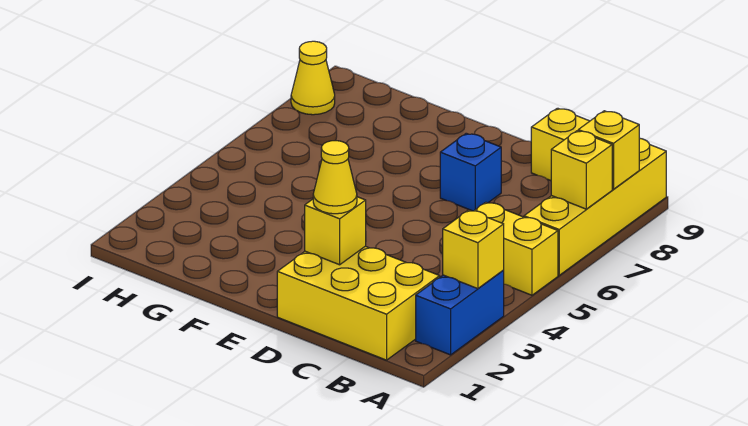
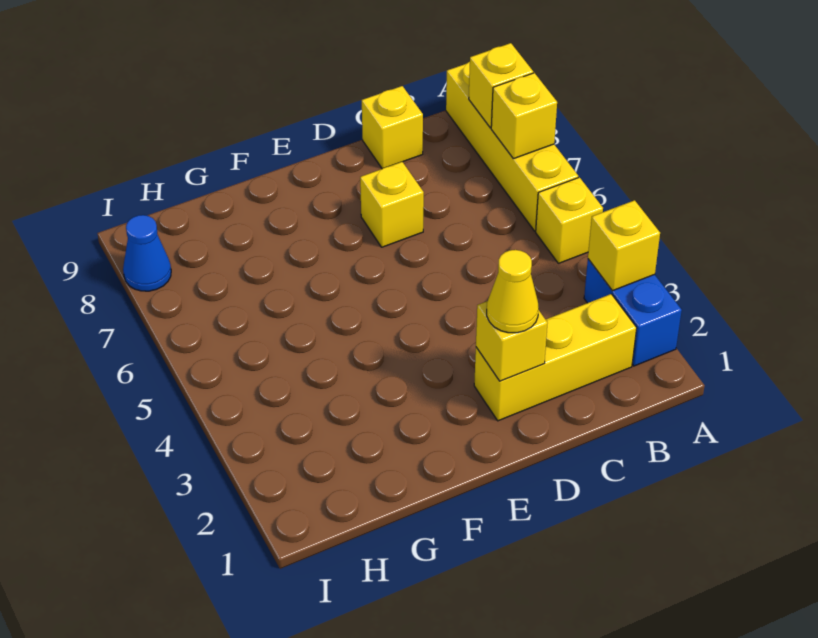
yellow brick A5:B5 level 1 -> yellow brick A5 level 1
yellow brick B1:D2 level 1 -> yellow brick B2:D2 level 1
blue brick D7 level 1 -> yellow brick D7 level 1
yellow cone I8 level 1 -> blue cone I8 level 1

